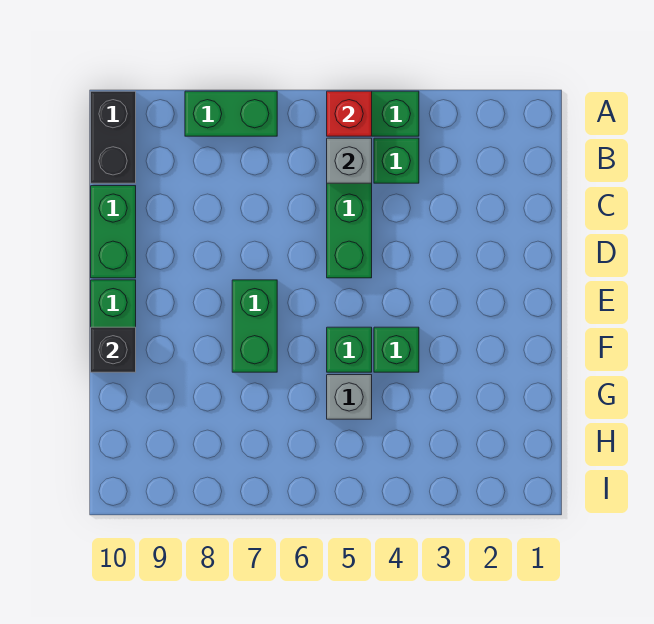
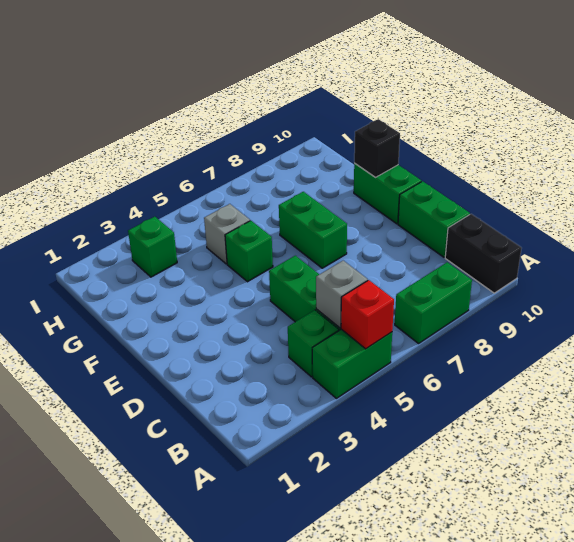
green brick F4 level 1 -> green brick H3 level 1

